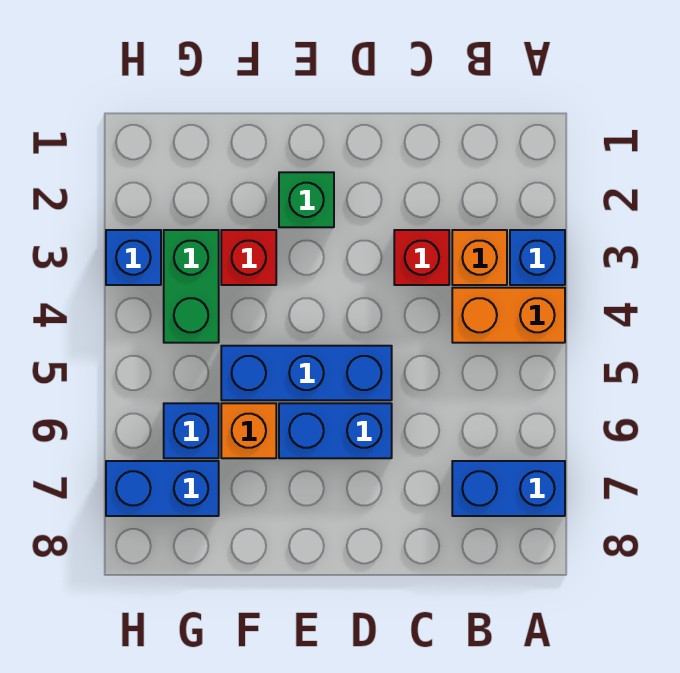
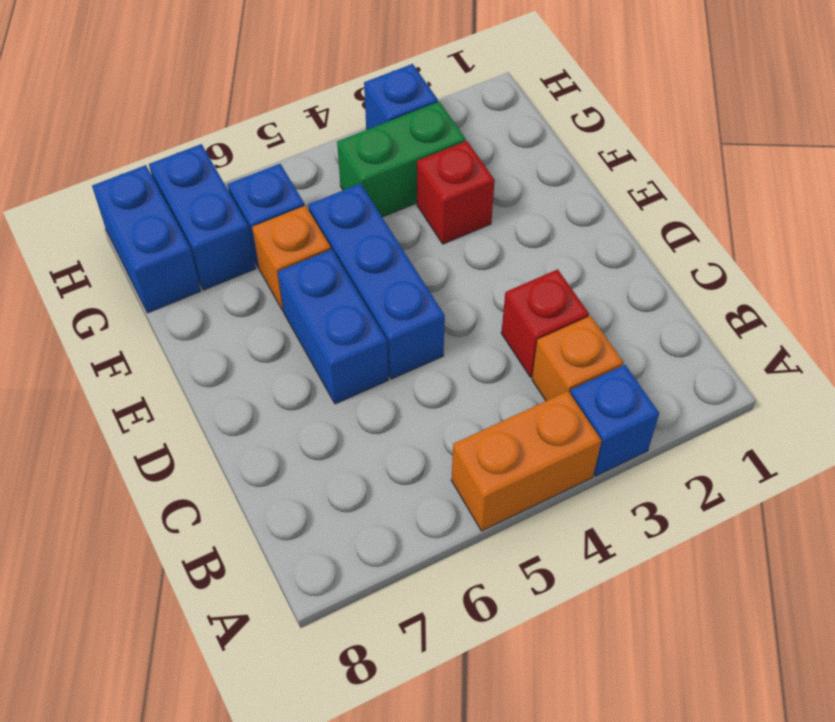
orange brick A4:B4 level 1 -> orange brick A4:A5 level 1
blue brick A7:B7 level 1 -> blue brick G8:H8 level 1
green brick E2 level 1 -> none

